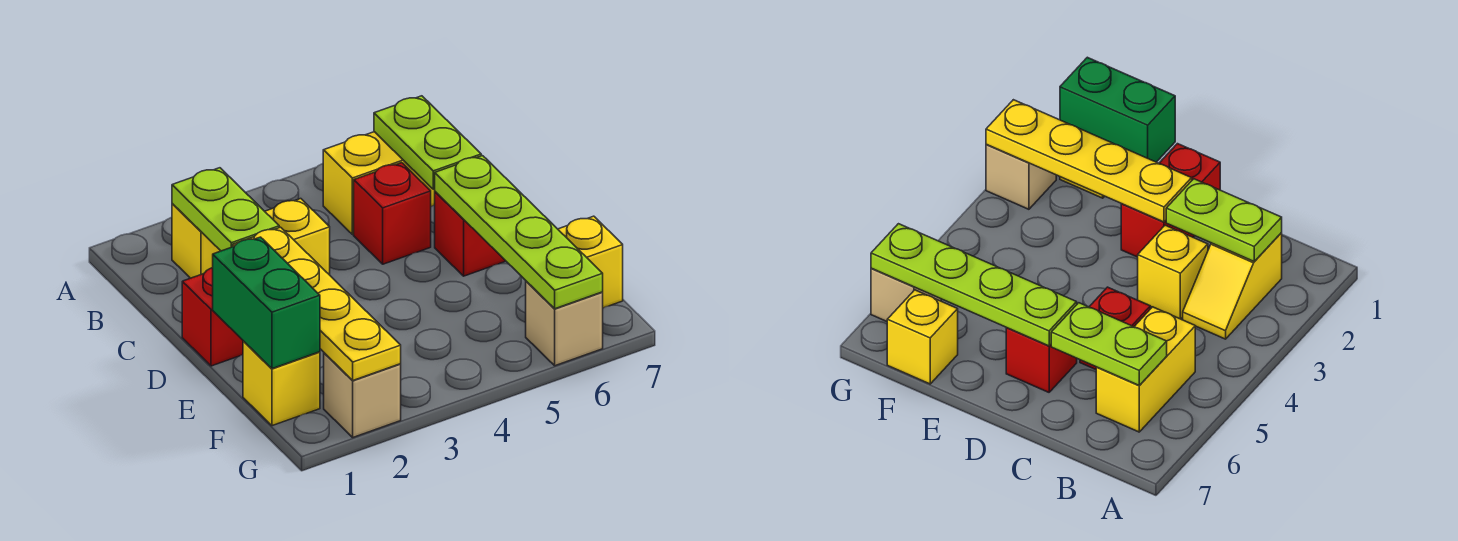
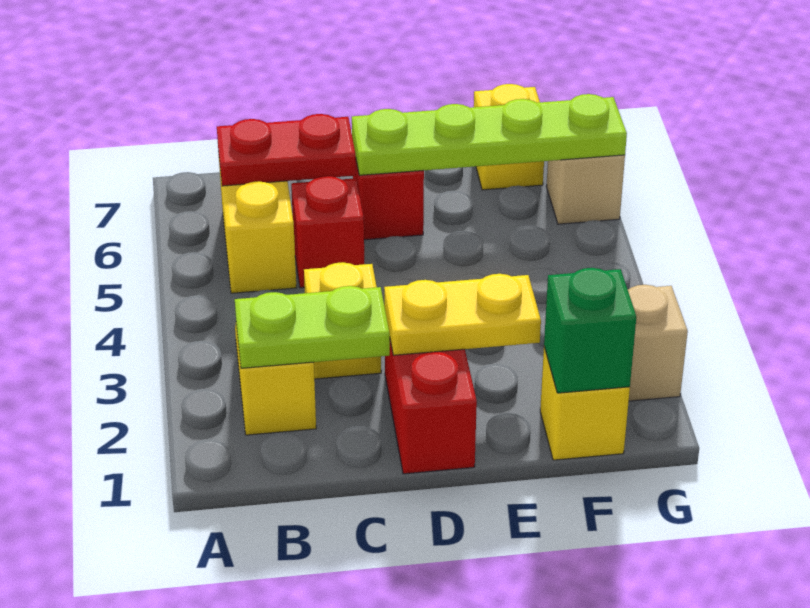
lime plate B6:C6 level 2 -> red plate B6:C6 level 2
yellow plate D2:G2 level 2 -> yellow plate D2:E2 level 2
green brick E1:F1 level 2 -> green brick F1 level 2

